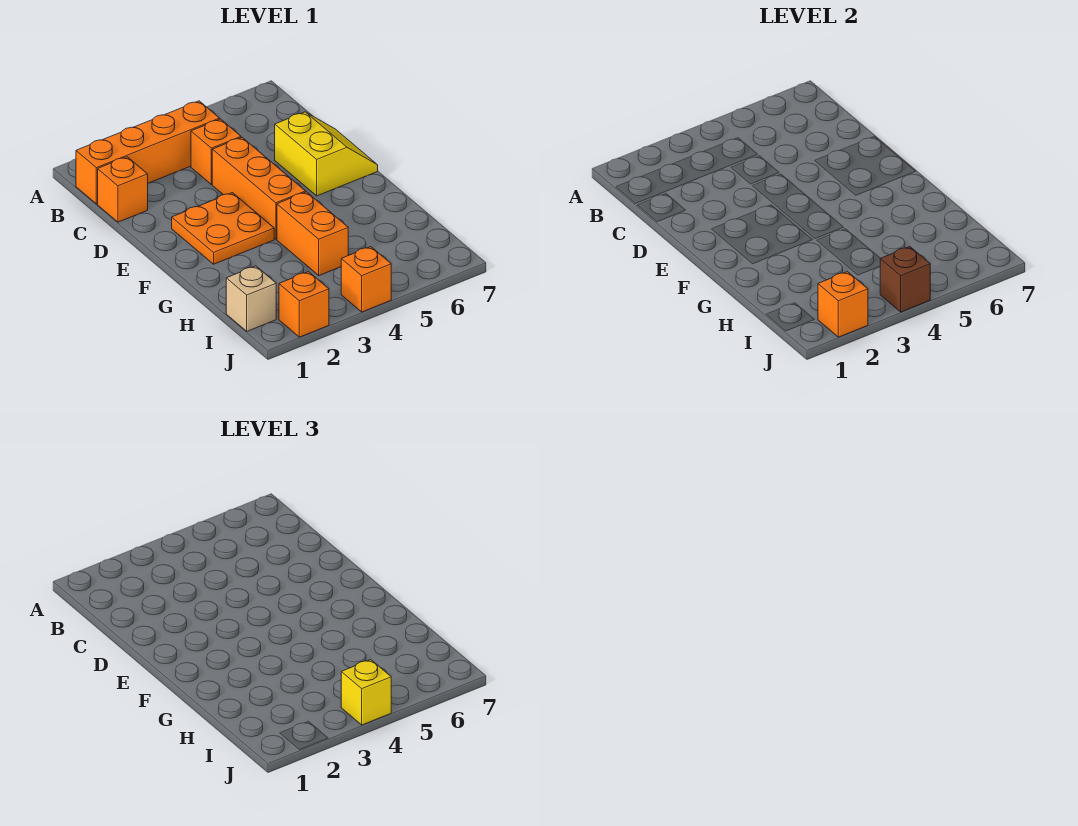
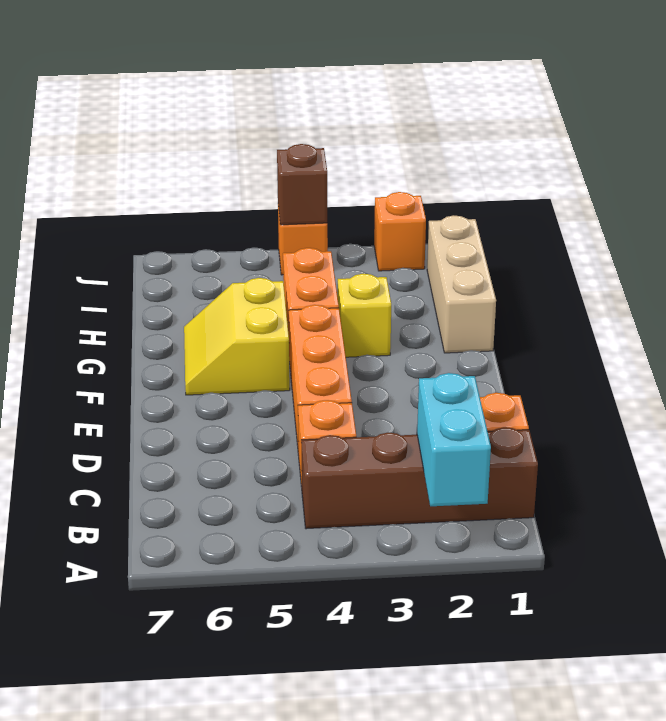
none -> cyan brick A2:B2 level 2
orange brick B1:B4 level 1 -> brown brick B1:B4 level 1
yellow slope D6:E7 level 1 top 6 -> yellow slope F5:G6 level 1 top 5
orange plate E2:F3 level 1 -> none
tan brick I1 level 1 -> tan brick G1:I1 level 1
orange brick J2 level 2 -> none
yellow brick J4 level 3 -> yellow brick G3 level 1

